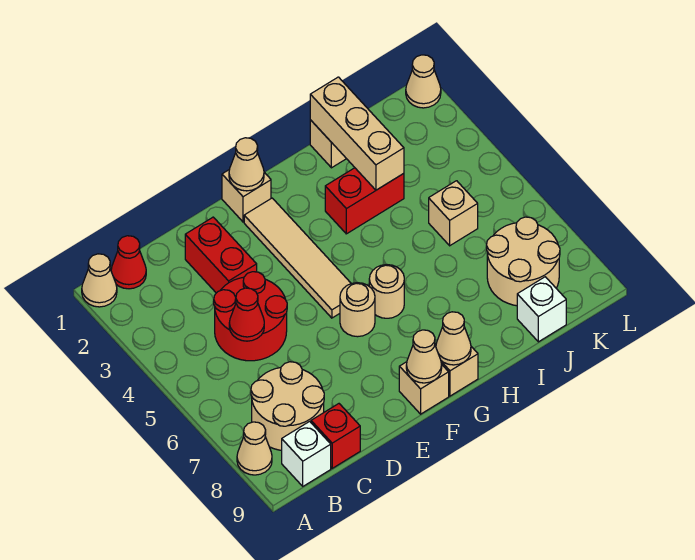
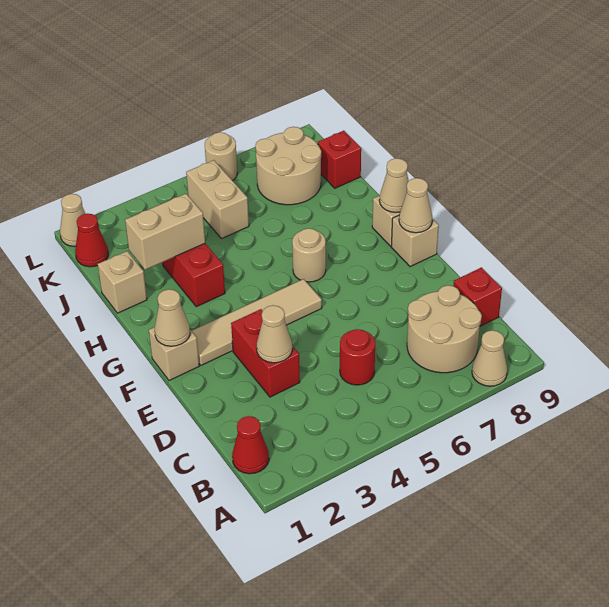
tan cone A1 level 1 -> tan cone D3 level 2
white brick B9 level 1 -> none
red round brick C4:D5 level 1 -> red round brick C5 level 1
red cone C5 level 2 -> red cone K1 level 1
red brick D2:D3 level 1 -> red brick D3:E3 level 1
tan round brick F6 level 1 -> tan round brick L6 level 1
tan brick I1:I3 level 2 -> tan brick I2:I3 level 2
tan brick J5 level 1 -> tan brick J5:K5 level 1
white brick J9 level 1 -> red brick J9 level 1

